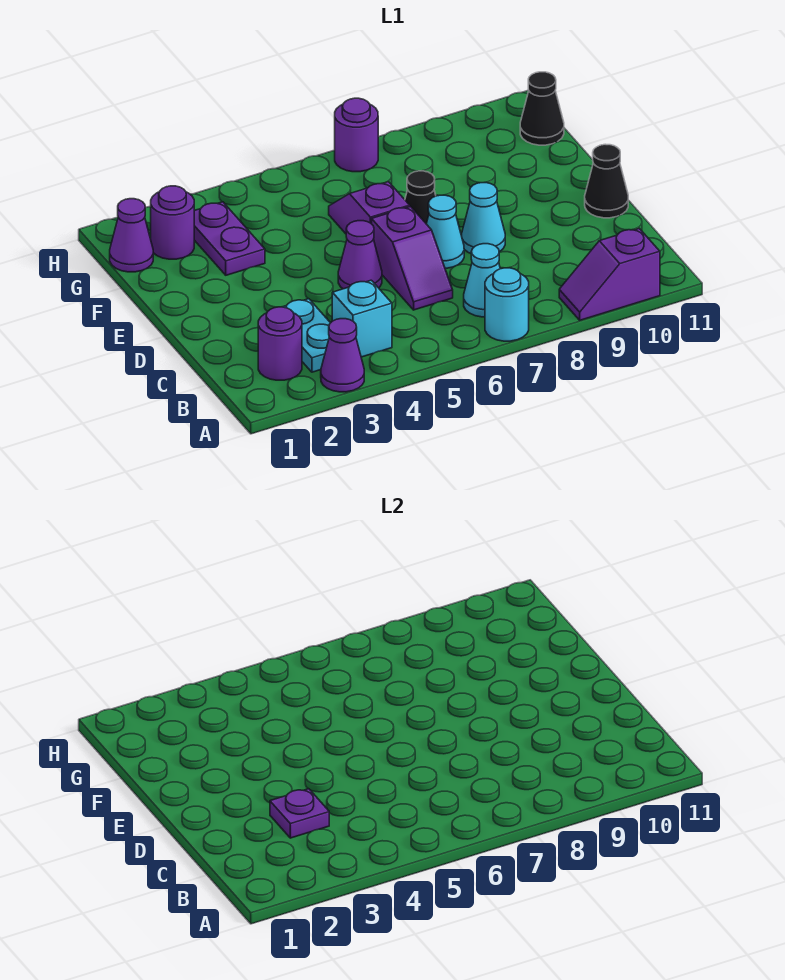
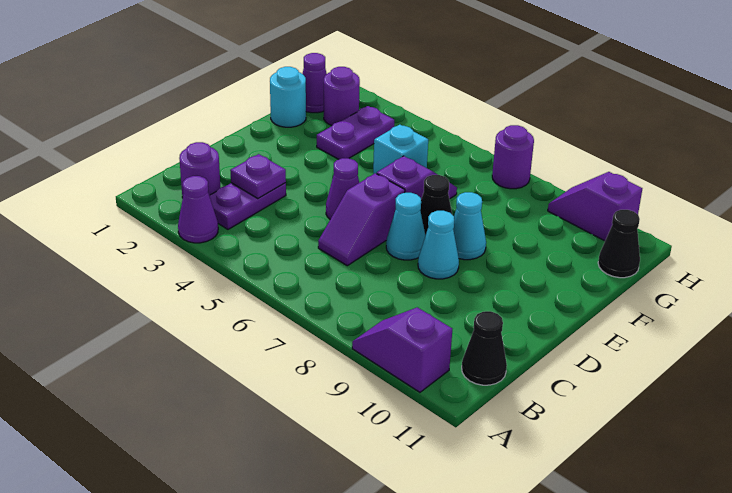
cyan round brick A7 level 1 -> cyan round brick F1 level 1
cyan plate B3:C3 level 1 -> purple plate B3:C3 level 1
cyan brick B4 level 1 -> cyan brick F5 level 1
cyan cone B7 level 1 -> cyan cone E8 level 1
black cone D11 level 1 -> black cone B11 level 1
none -> purple slope H9:H10 level 1 top 10

